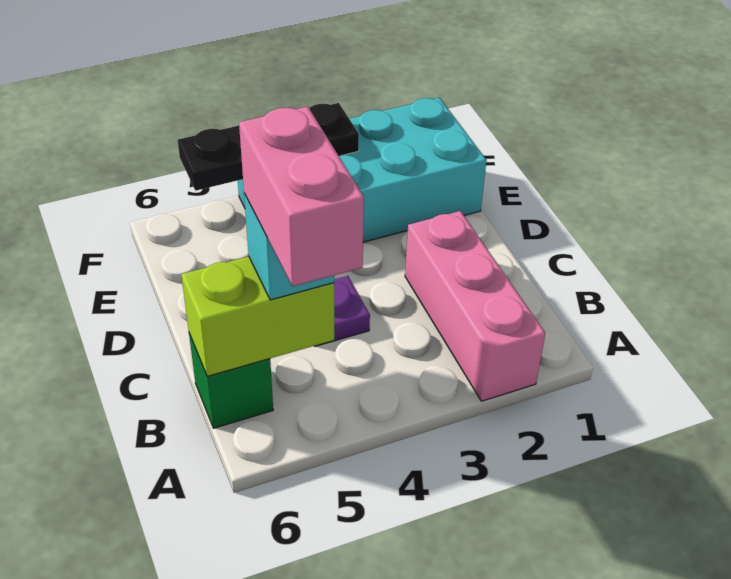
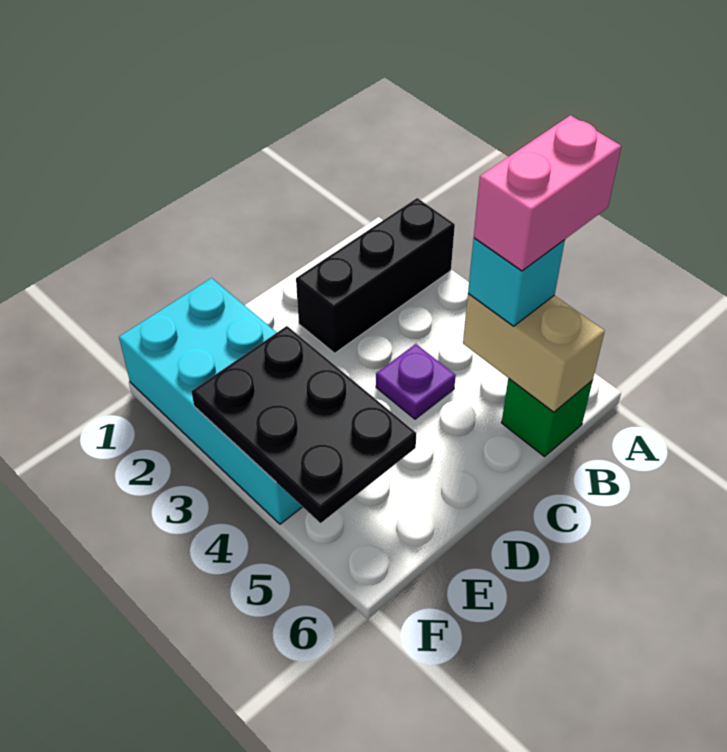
pink brick A2:C2 level 1 -> black brick A2:C2 level 1
lime brick B5:B6 level 2 -> tan brick B5:B6 level 2
black plate F3:F5 level 2 -> black plate E3:F5 level 2

